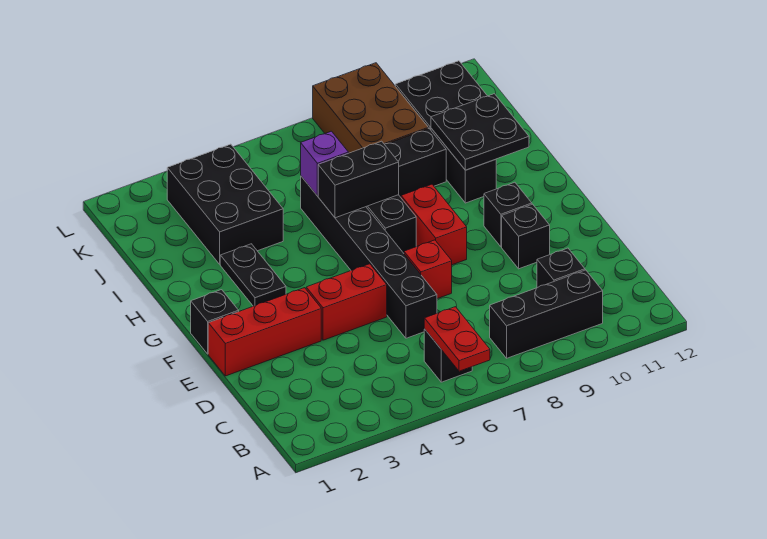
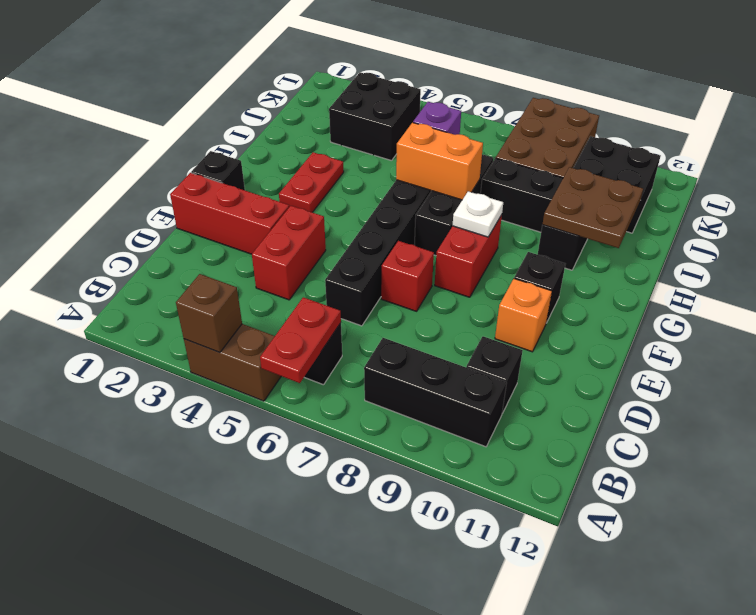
none -> brown brick A4:A5 level 1
none -> brown brick A4 level 2
red brick E4:E5 level 1 -> red brick D4:E4 level 1
black brick E10 level 1 -> orange brick E10 level 1
black plate G3:H3 level 1 -> red plate G3:H3 level 1
none -> white plate G8 level 2
black brick H6:H7 level 2 -> orange brick H6:H7 level 2
black plate H10:I11 level 2 -> brown plate H10:I11 level 2
black brick I3:K4 level 1 -> black brick J3:K4 level 1

